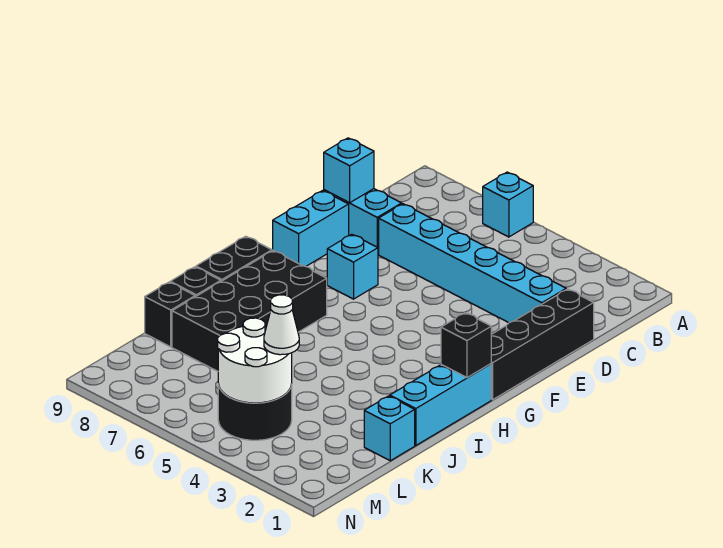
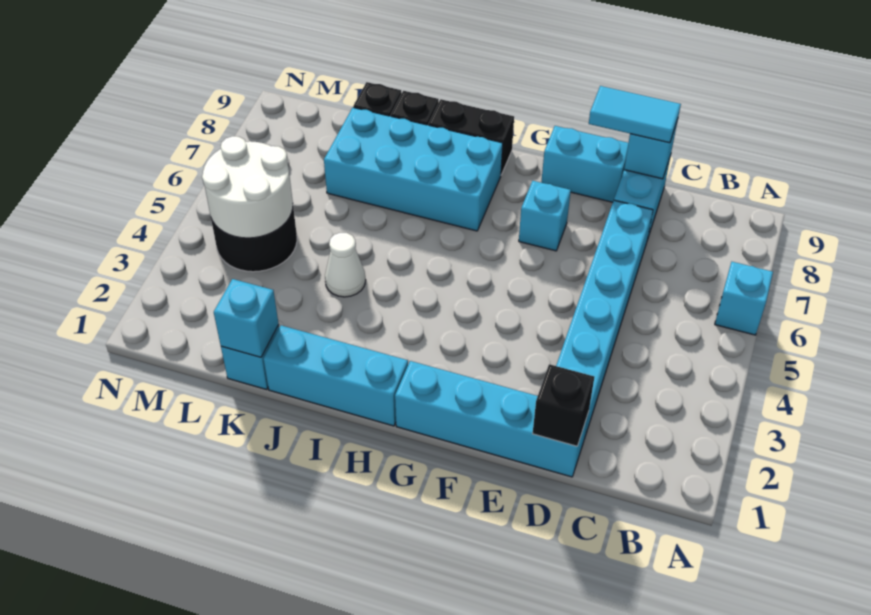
black brick D1:G1 level 1 -> cyan brick D1:G1 level 1
none -> cyan tile D9:E9 level 3
black brick H1 level 2 -> black brick D1 level 2
black brick H7:K8 level 1 -> cyan brick H7:K8 level 1
none -> cyan brick K1 level 2
white cone L4 level 3 -> white cone J4 level 1

